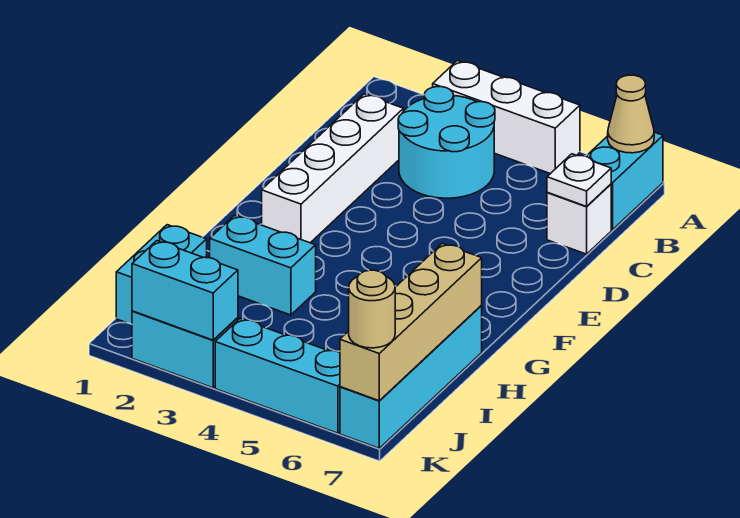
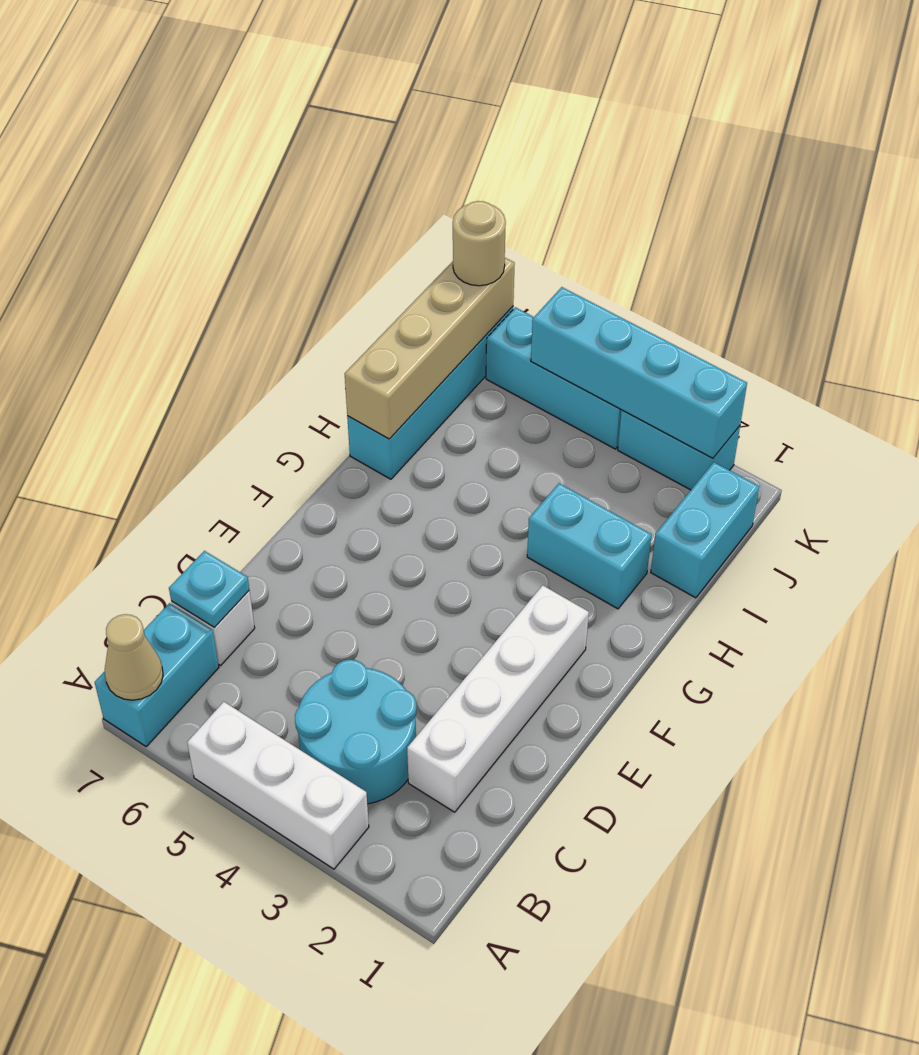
white plate C7 level 2 -> cyan plate C7 level 2
cyan brick K2:K3 level 2 -> cyan brick K2:K5 level 2

